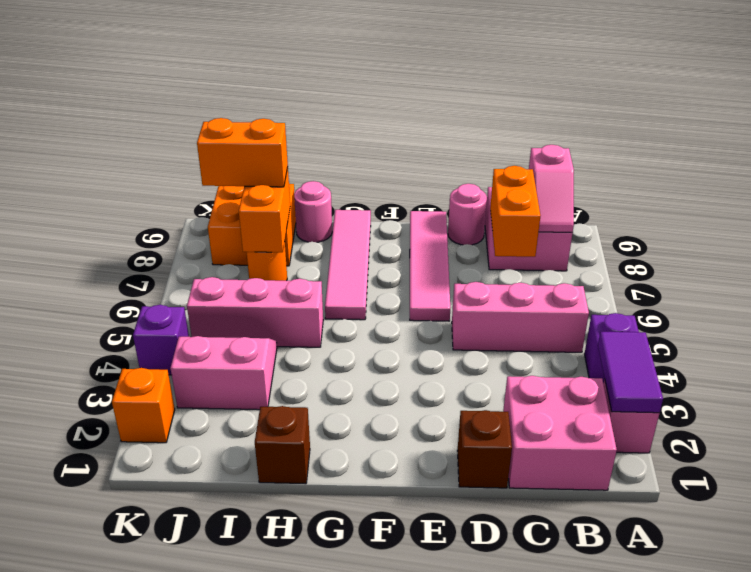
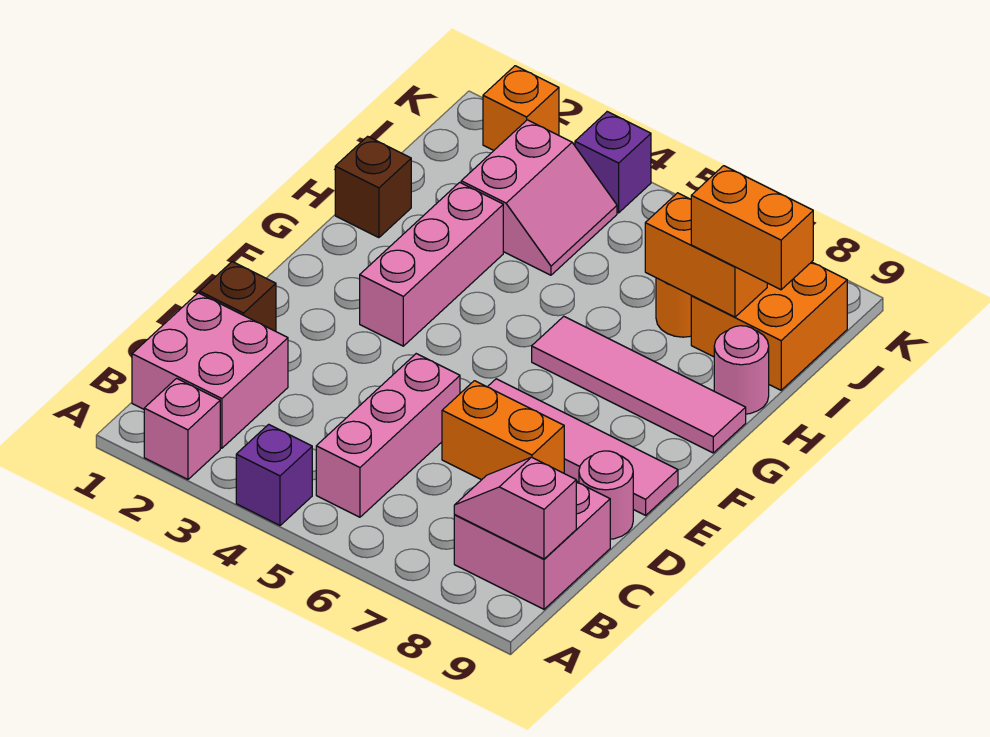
purple tile A2:A3 level 2 -> none
pink brick H5:J5 level 1 -> pink brick F3:H3 level 1
orange brick I8:J8 level 3 -> orange brick I8:I9 level 3

